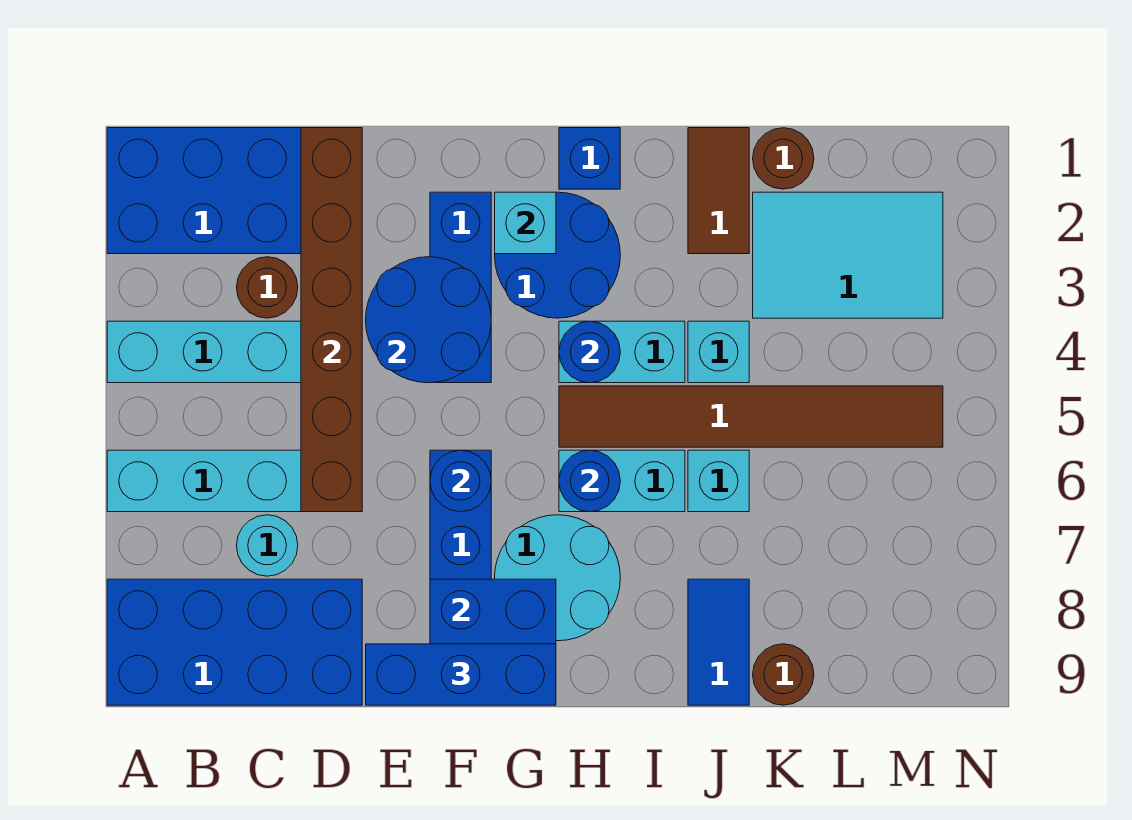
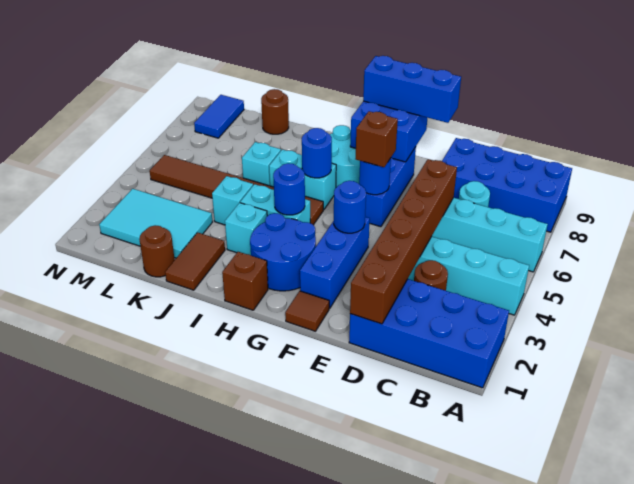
blue round brick E3:F4 level 2 -> blue round brick F4 level 2
none -> brown tile F1 level 1
none -> brown brick F6 level 3
cyan brick G2 level 2 -> cyan brick I3 level 1
blue brick H1 level 1 -> brown brick H1 level 1
blue tile J8:J9 level 1 -> blue tile M8:M9 level 1

